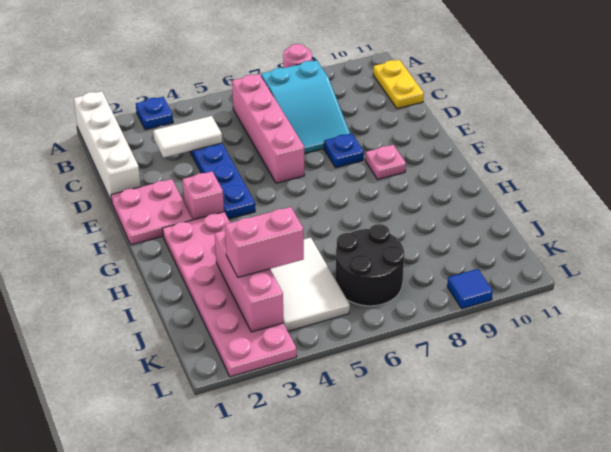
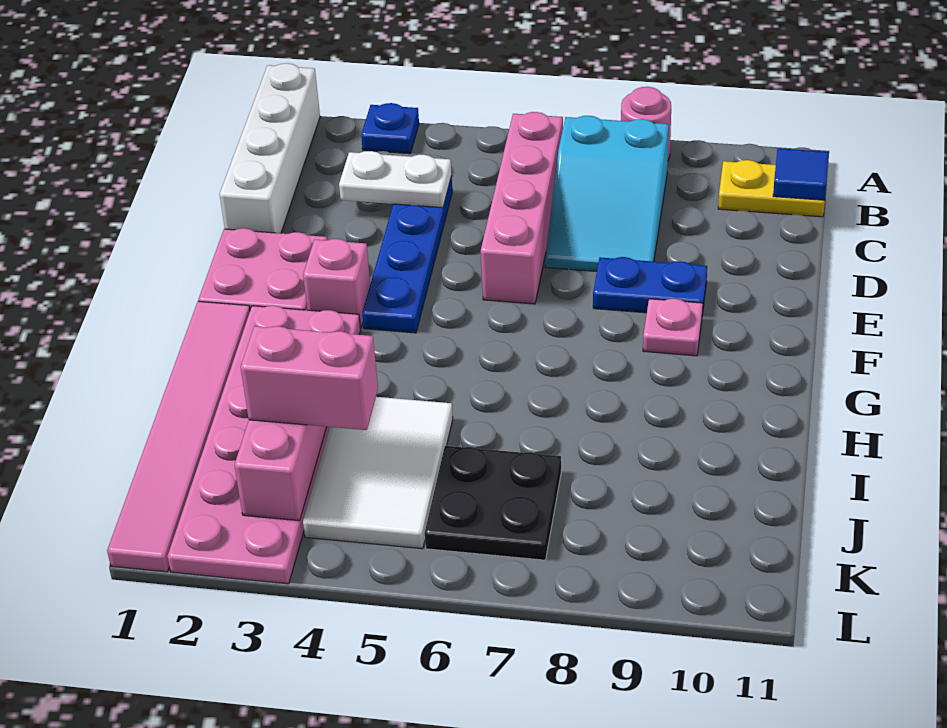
yellow plate B11:C11 level 1 -> yellow plate B10:B11 level 1
white tile C3:C4 level 2 -> white plate C3:C4 level 2
blue plate E8 level 1 -> blue plate E8:E9 level 1
none -> pink tile G1:L1 level 1
black round brick J6:K7 level 1 -> black plate J6:K7 level 1
blue tile L9 level 1 -> blue tile B11 level 2

